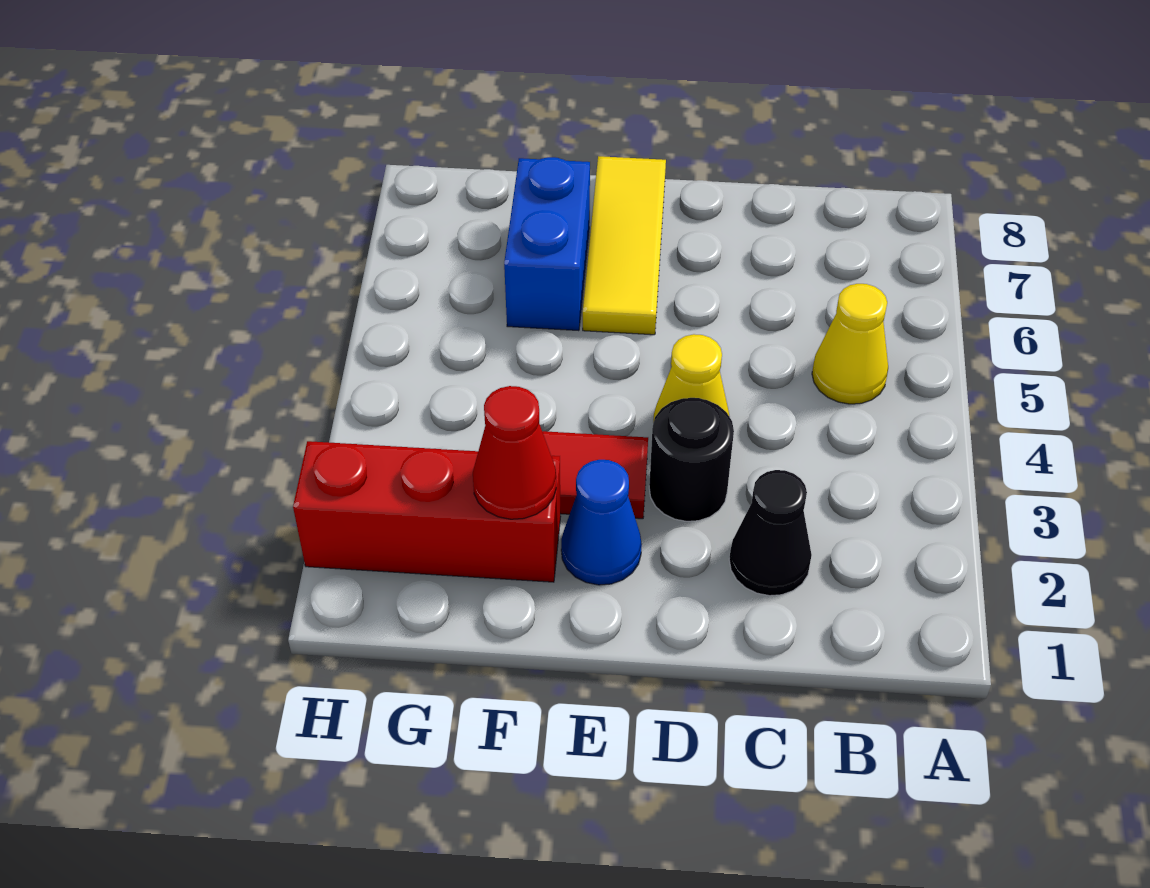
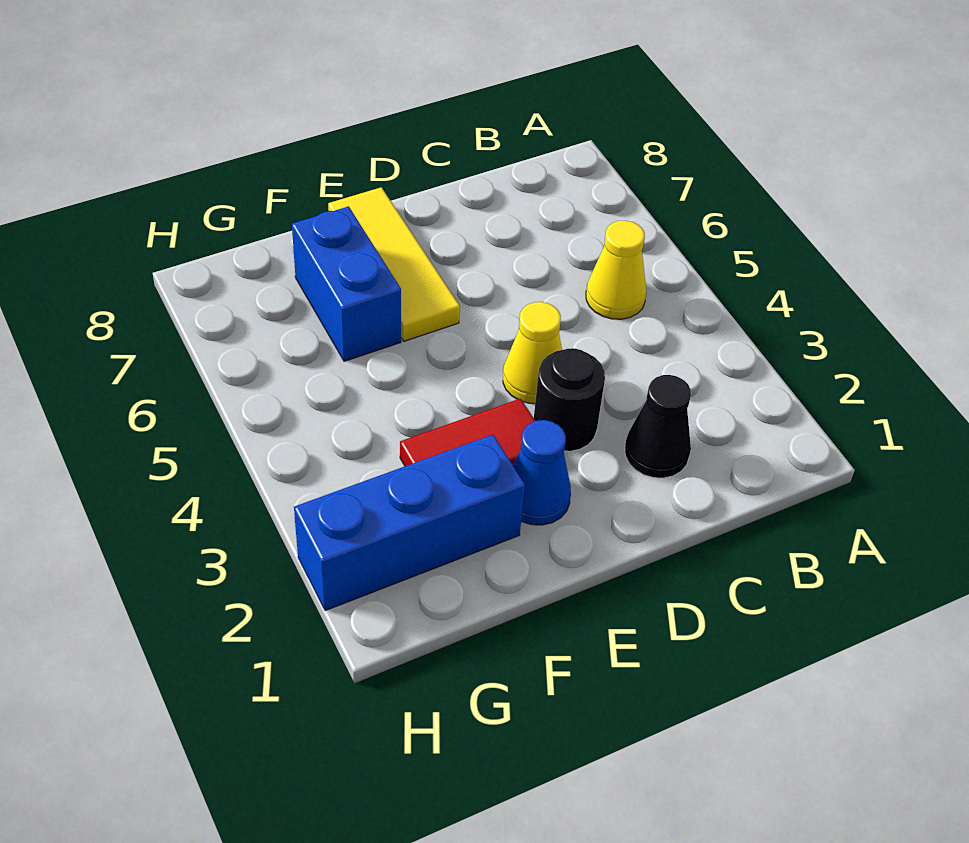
red brick F2:H2 level 1 -> blue brick F2:H2 level 1
red cone F2 level 2 -> none

